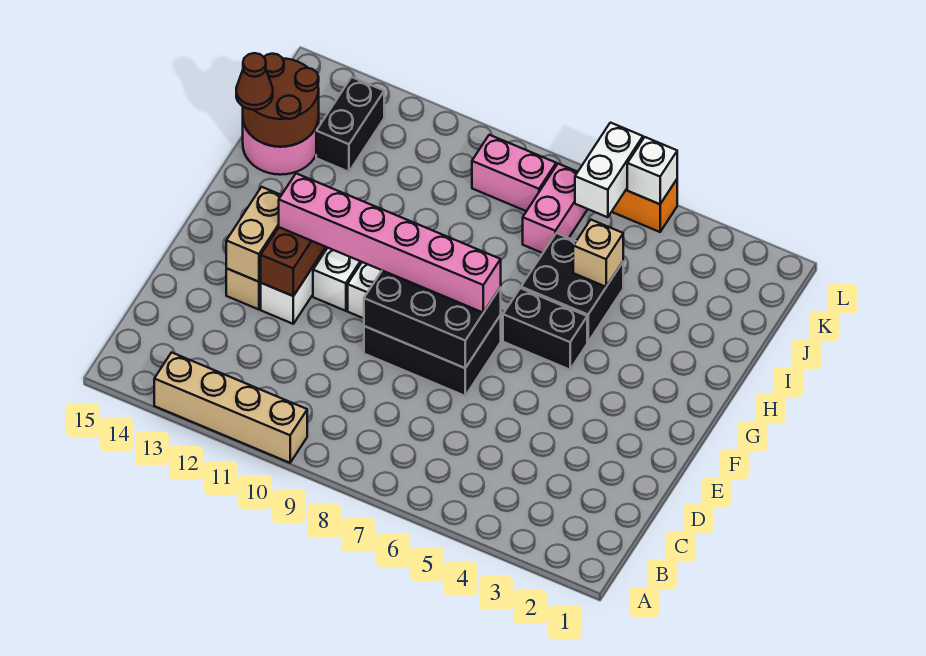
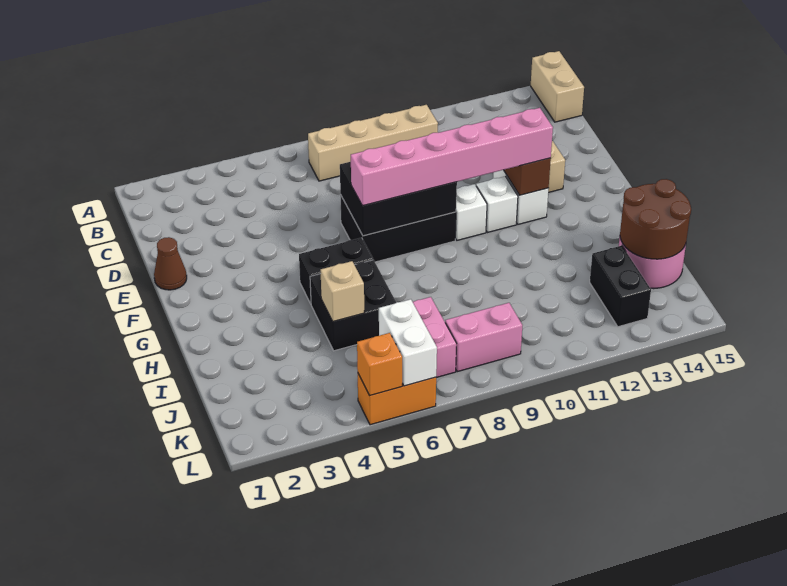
tan brick A10:A13 level 1 -> tan brick B7:B10 level 1
tan brick E13:F13 level 2 -> tan brick A15:B15 level 1
brown cone I15 level 3 -> brown cone E1 level 1
white brick L5 level 2 -> orange brick L5 level 2

